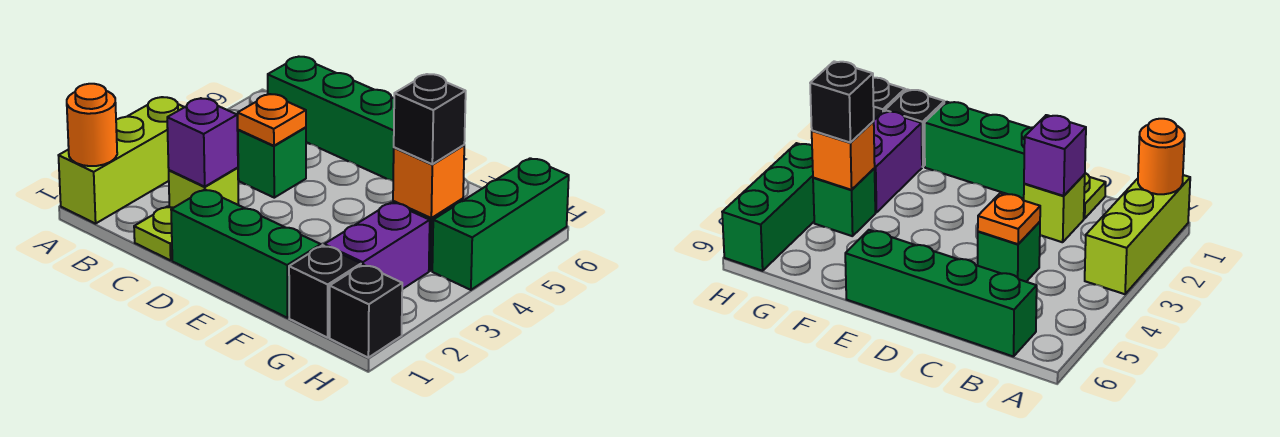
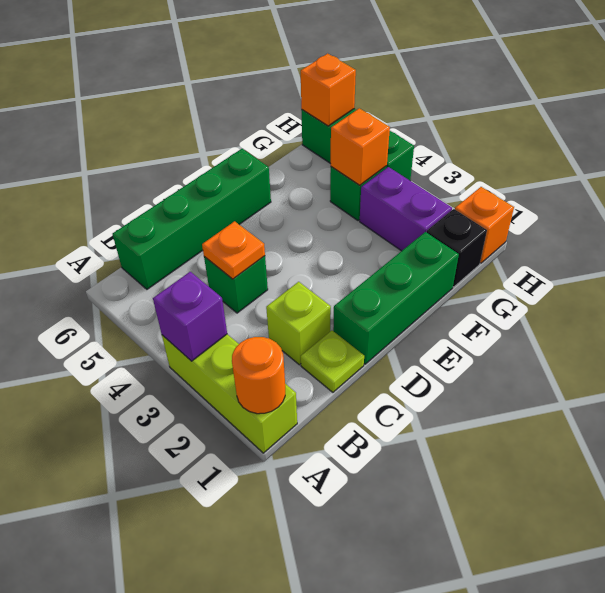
purple brick C2 level 2 -> purple brick A3 level 2
black brick G4 level 3 -> none
black brick H1 level 1 -> orange brick H1 level 1
none -> orange brick H6 level 2

